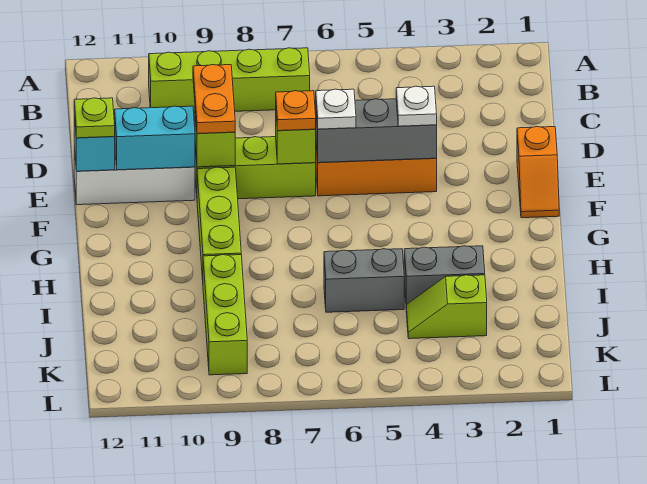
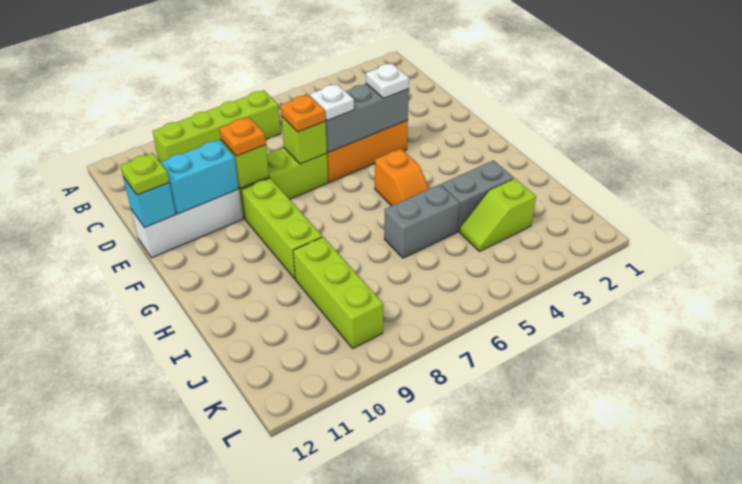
orange plate D9:E9 level 3 -> orange plate E9 level 3
orange slope E1:F1 level 1 top E -> orange slope G5:H5 level 1 top G

